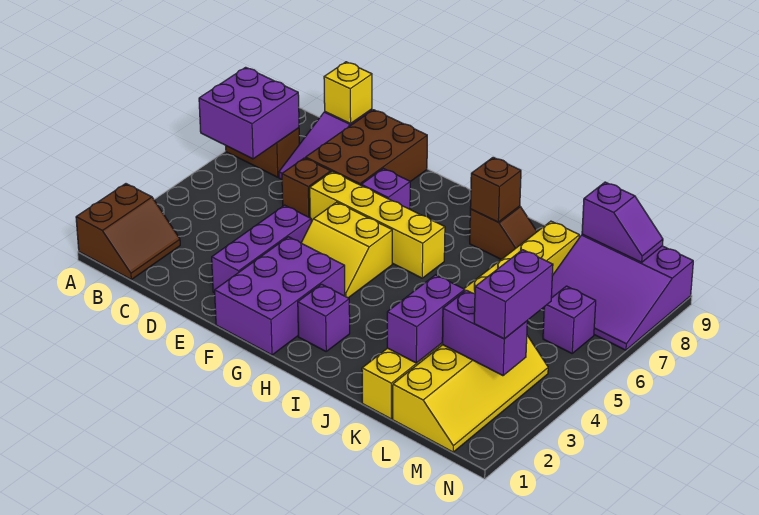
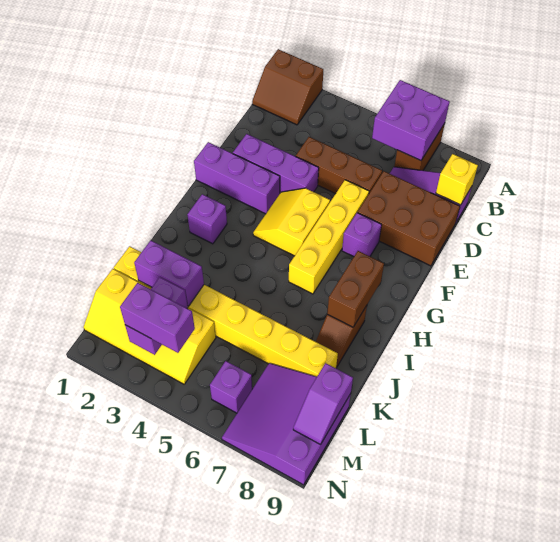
brown brick D6 level 1 -> brown brick D4:D6 level 1
purple brick F1:G3 level 1 -> purple brick F1:F3 level 1
brown brick I8 level 2 -> brown brick H8:I8 level 2

